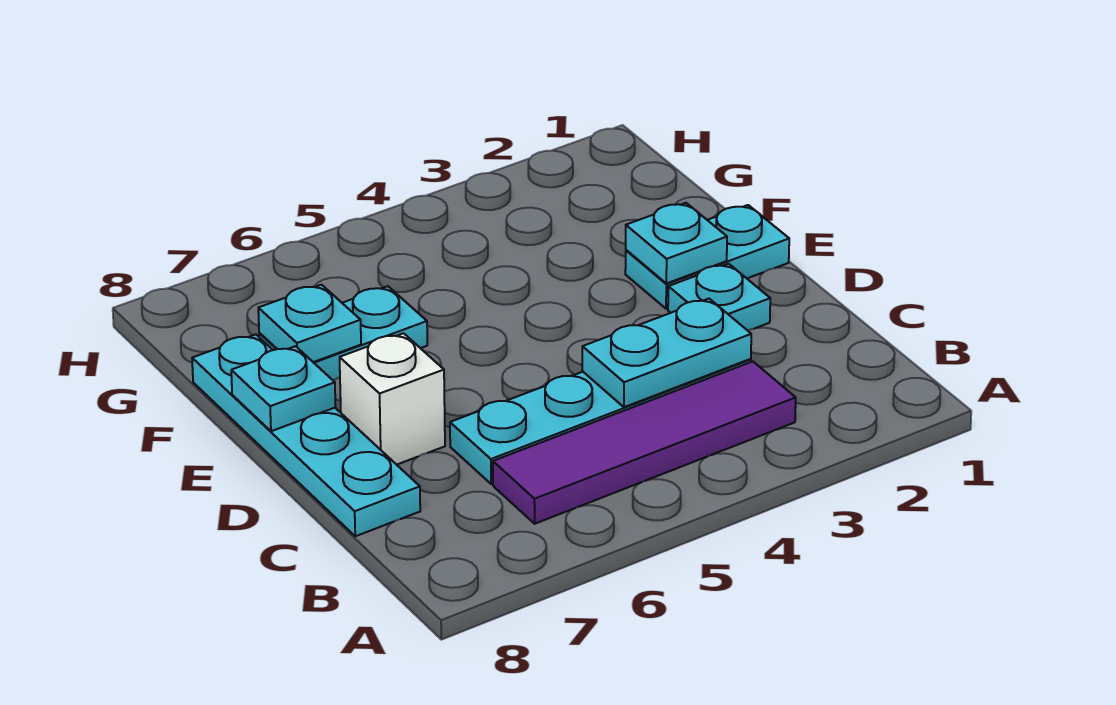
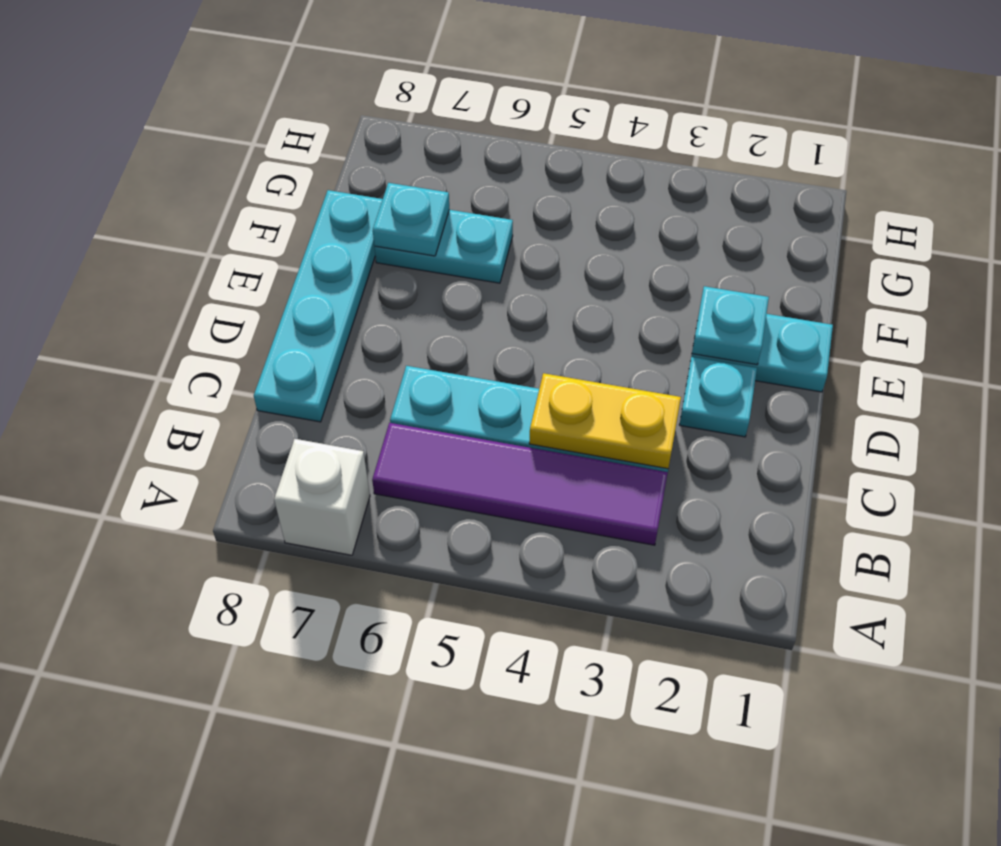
cyan plate C3:C4 level 2 -> yellow plate C3:C4 level 2
white brick D7 level 1 -> white brick A7 level 1
cyan plate E8 level 2 -> none

